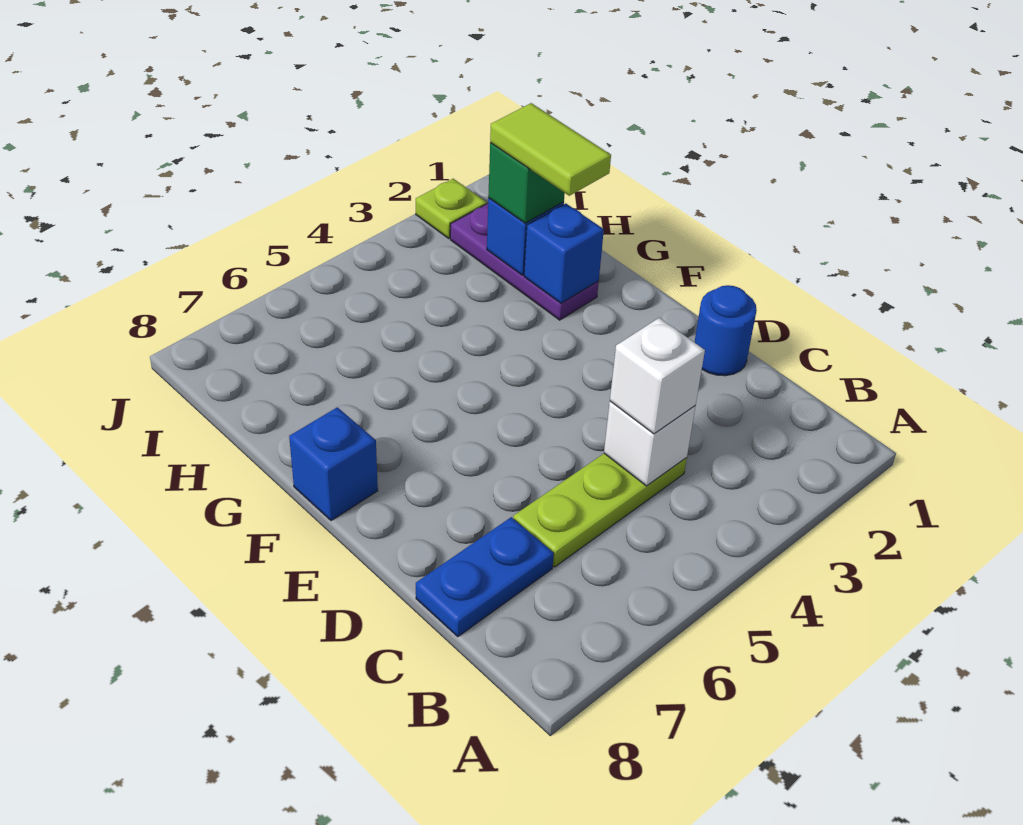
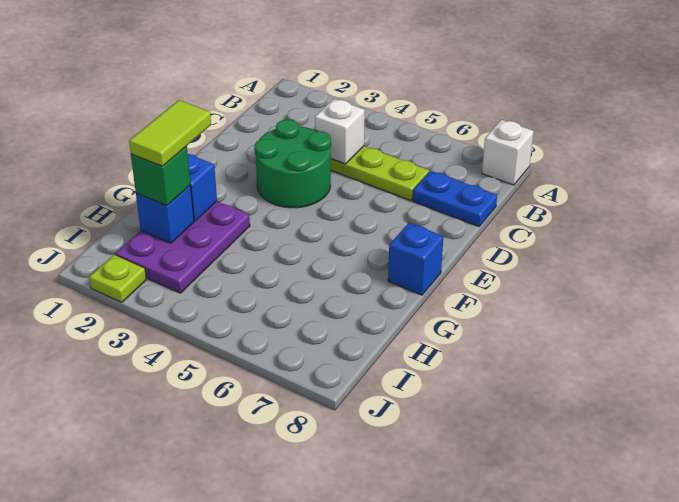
white brick C4 level 3 -> white brick A8 level 1
blue round brick D1 level 1 -> none
none -> green round brick D3:E4 level 1
purple plate G2:I2 level 1 -> purple plate G2:I3 level 1

